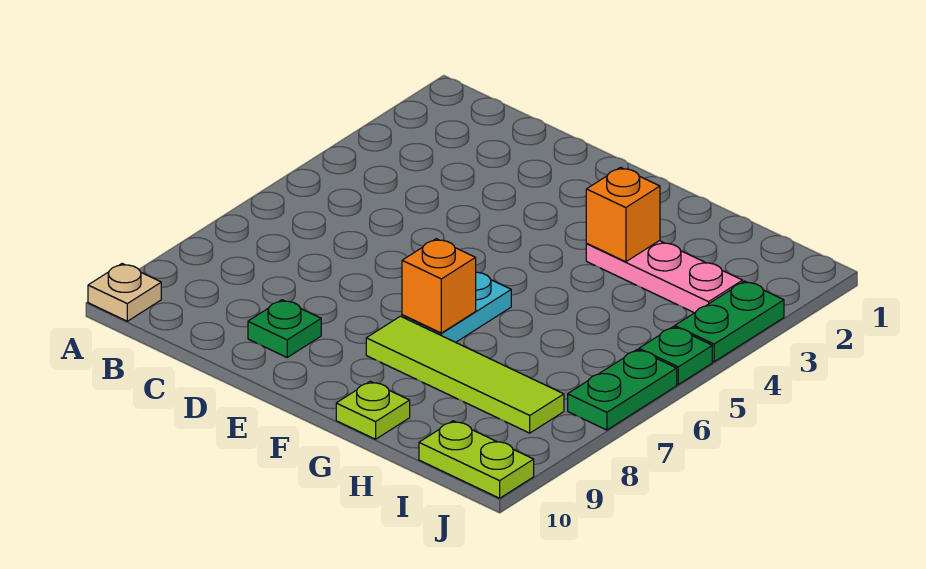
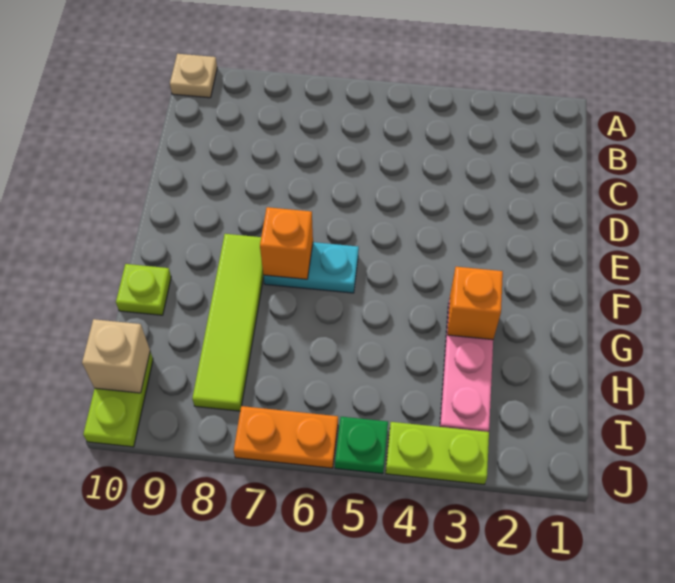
green plate D9 level 1 -> none
none -> tan brick I10 level 2
green plate J3:J4 level 1 -> lime plate J3:J4 level 1
green plate J6:J7 level 1 -> orange plate J6:J7 level 1

